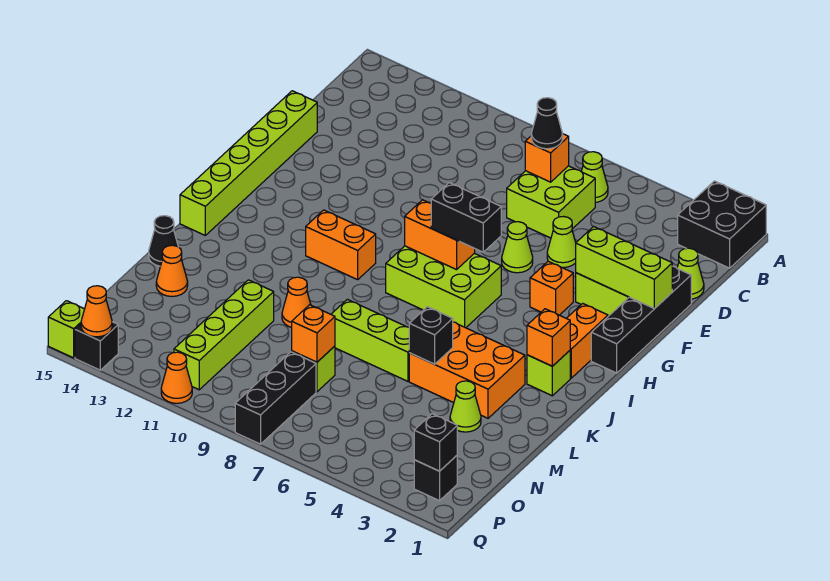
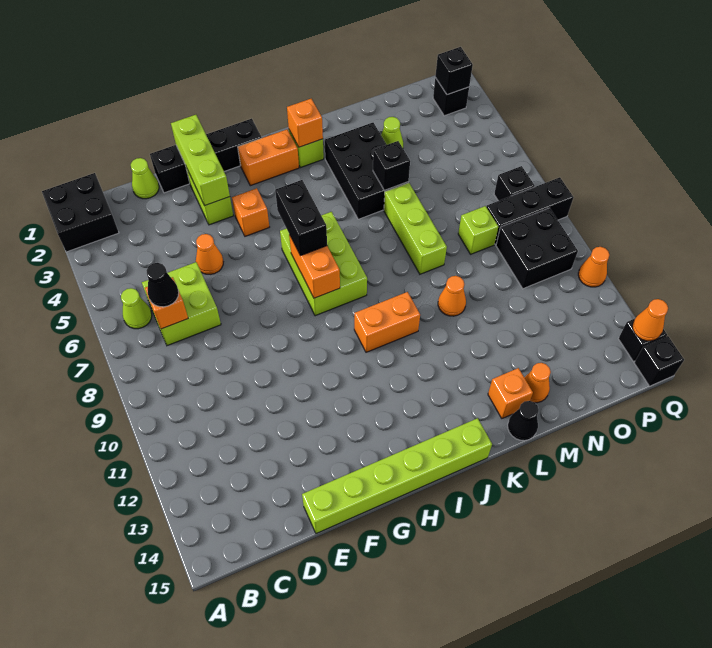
lime cone E5 level 1 -> orange cone E5 level 1
lime cone F6 level 1 -> none
orange brick I10:I11 level 1 -> orange brick I10:J10 level 1
orange brick K3:L5 level 1 -> black brick K3:L5 level 1
lime brick M11:P11 level 1 -> none
orange brick N8 level 2 -> orange brick L14 level 1
none -> black brick O9:P10 level 1
none -> black brick P7 level 1
lime brick Q15 level 1 -> black brick Q15 level 1

